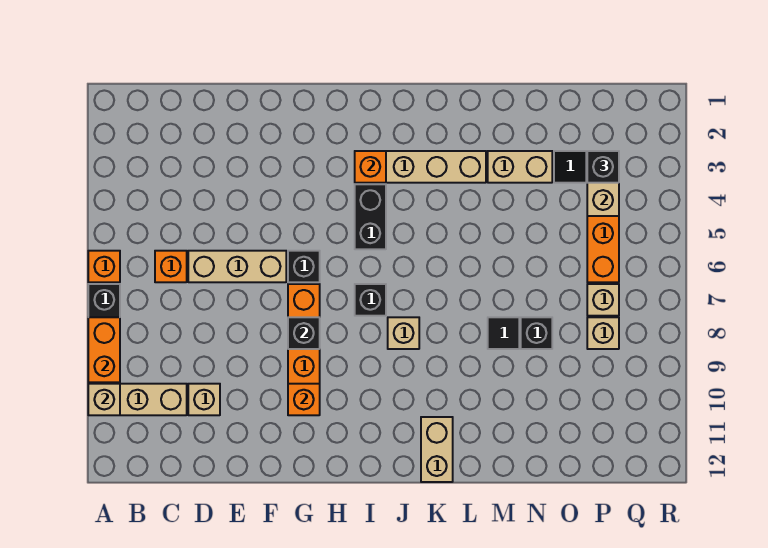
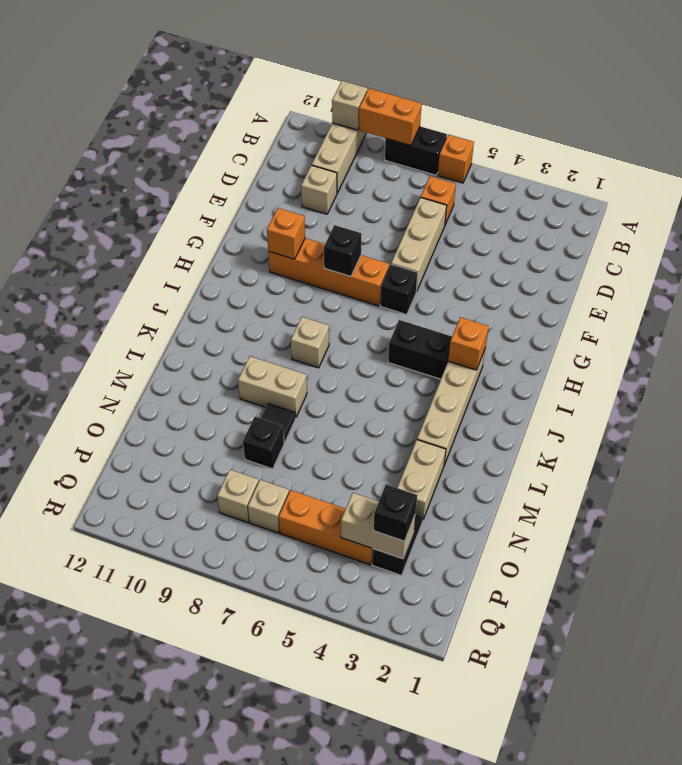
black brick I7 level 1 -> none
tan brick K11:K12 level 1 -> tan brick L8:L9 level 1

